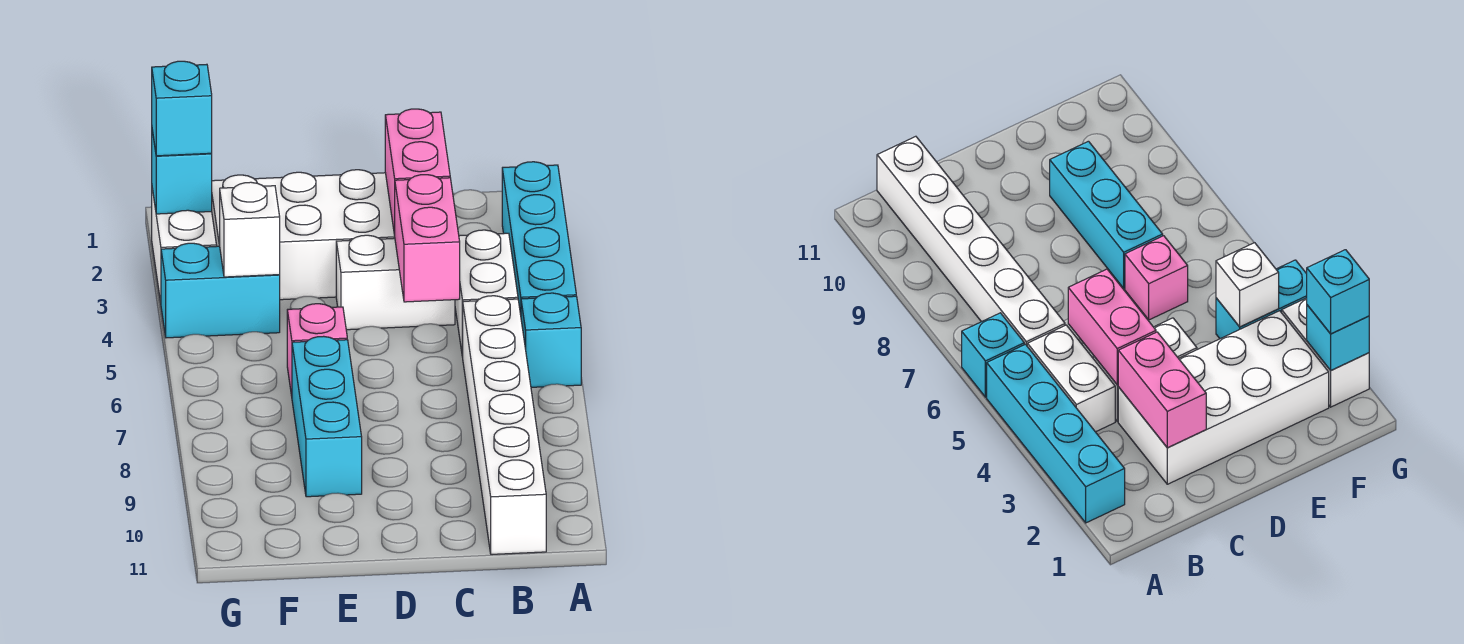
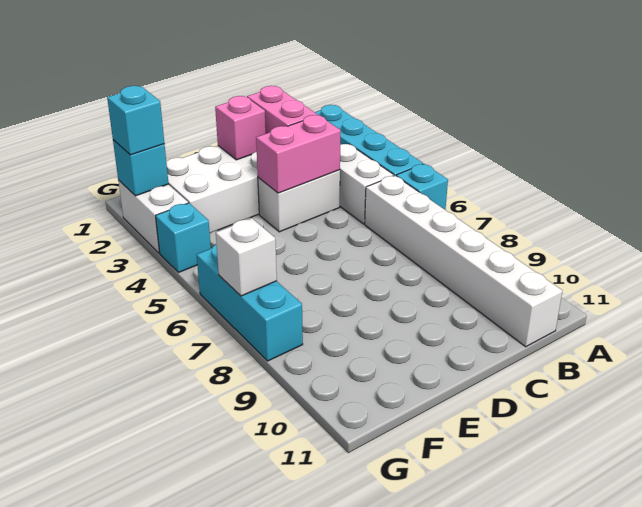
pink brick C4:C5 level 2 -> pink brick C4:D4 level 2
pink brick E6 level 1 -> pink brick D2 level 2
cyan brick E7:E9 level 1 -> cyan brick G6:G8 level 1
cyan brick F4:G4 level 1 -> cyan brick G4 level 1
white brick F4 level 2 -> white brick G7 level 2

